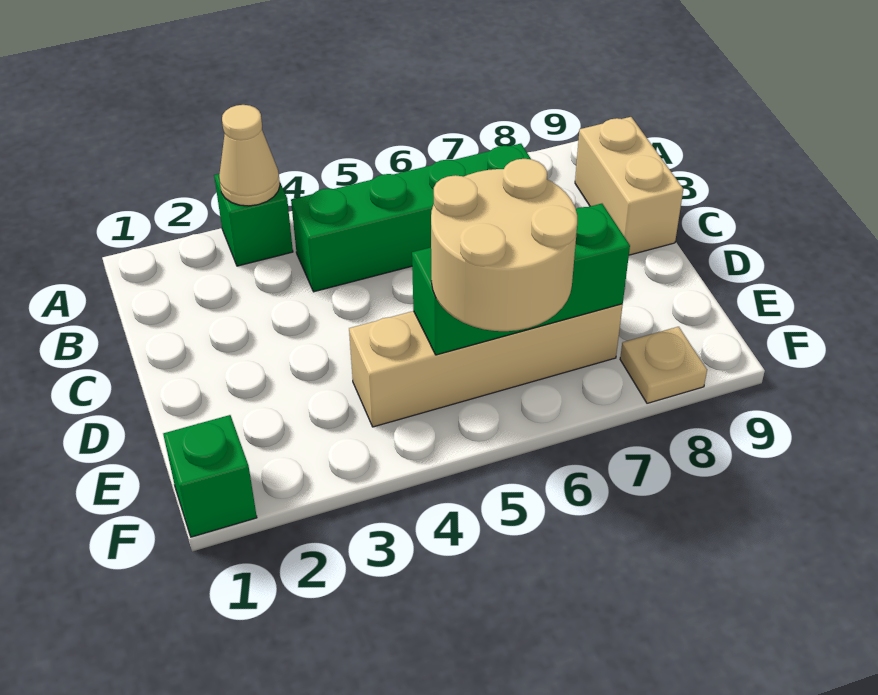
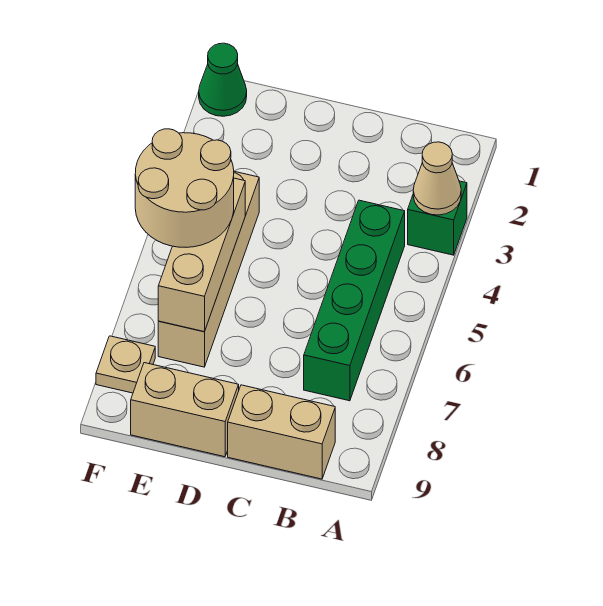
none -> tan brick D9:E9 level 1
green brick E5:E7 level 2 -> tan brick E5:E7 level 2
green brick F1 level 1 -> green cone F1 level 1

